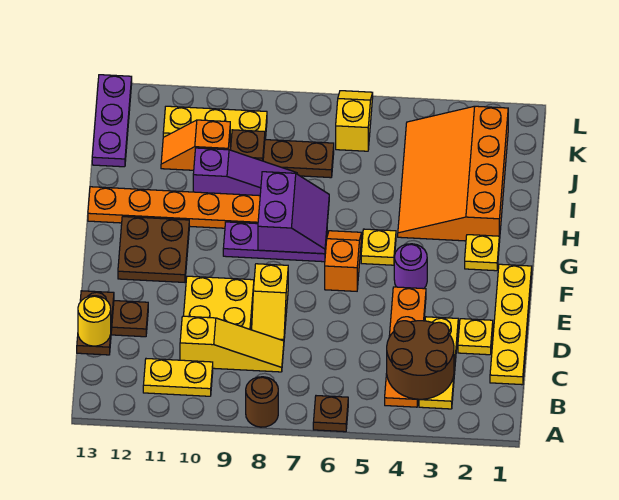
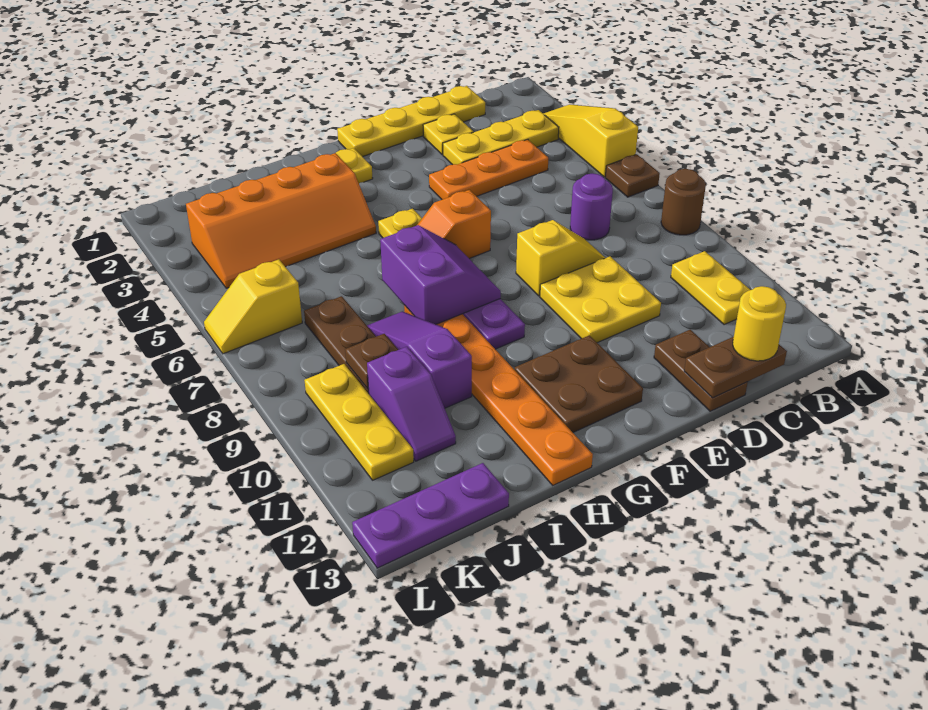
brown round brick B3:C4 level 2 -> none
orange plate B4:E4 level 1 -> orange plate C4:E4 level 1
yellow slope C8:C10 level 1 top 10 -> yellow slope A3:A5 level 1 top 5
purple round brick F4 level 1 -> purple round brick C7 level 1
purple slope G7:H8 level 2 top 8 -> purple slope G7:H8 level 2 top H
orange slope H2:K4 level 1 top 2 -> orange slope H3:K4 level 1 top 3
orange slope J10:J11 level 1 top 10 -> purple slope J10:J11 level 1 top 10

